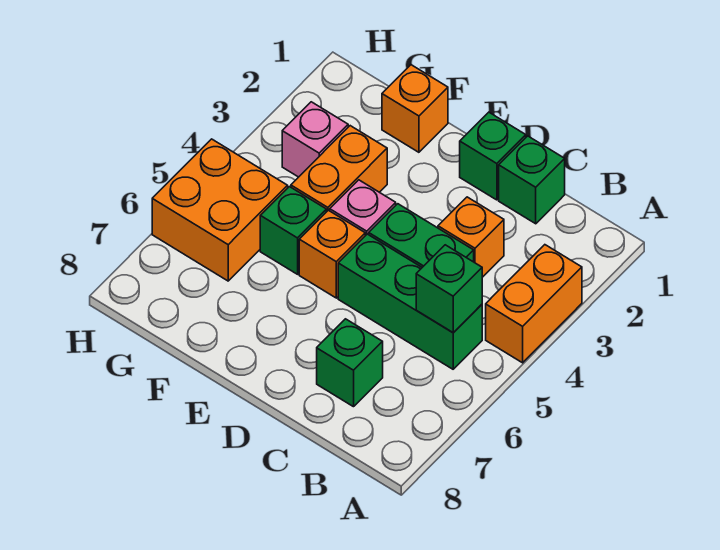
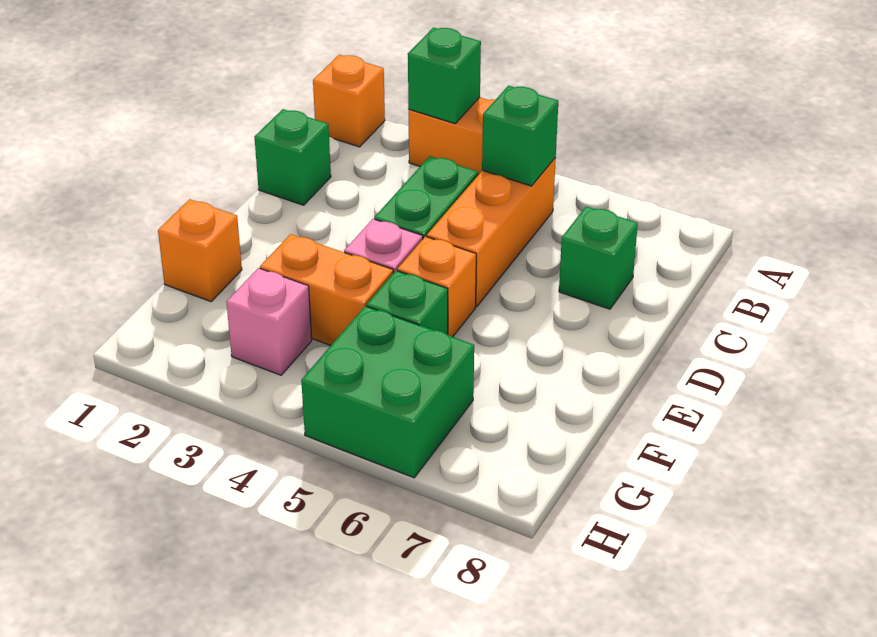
green brick B5:D5 level 1 -> orange brick B5:D5 level 1
orange brick C3 level 1 -> orange brick A1 level 1
green brick D1 level 1 -> green brick A3 level 2
orange brick G5:H6 level 1 -> green brick G5:H6 level 1

